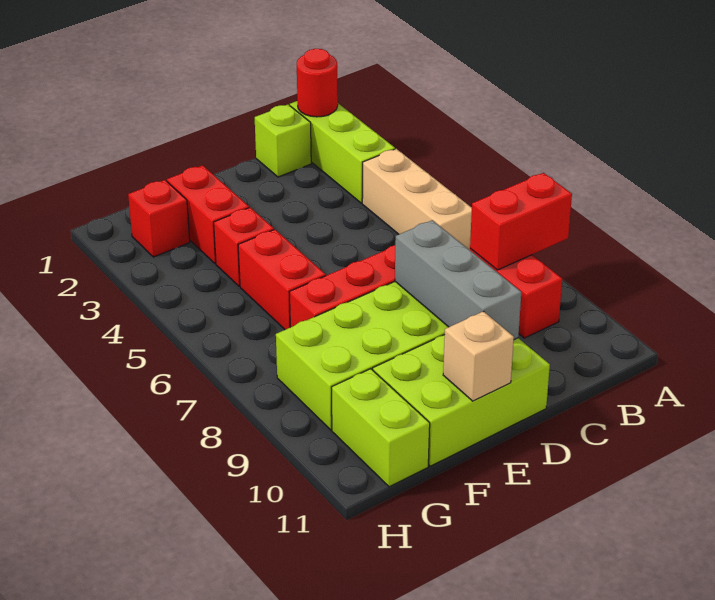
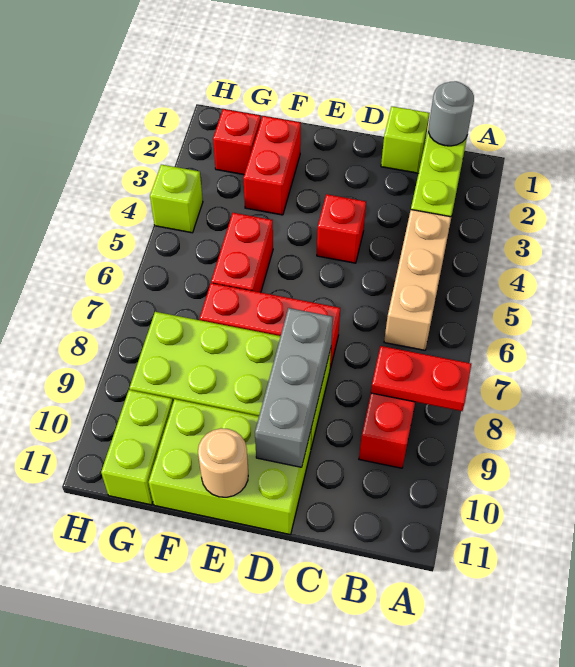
red brick A8:B8 level 2 -> red plate A8:B8 level 2
red round brick B1 level 2 -> grey round brick B1 level 2
tan brick E11 level 2 -> tan round brick E11 level 2
red brick F4 level 1 -> red brick D4 level 1
none -> lime brick H4 level 1

